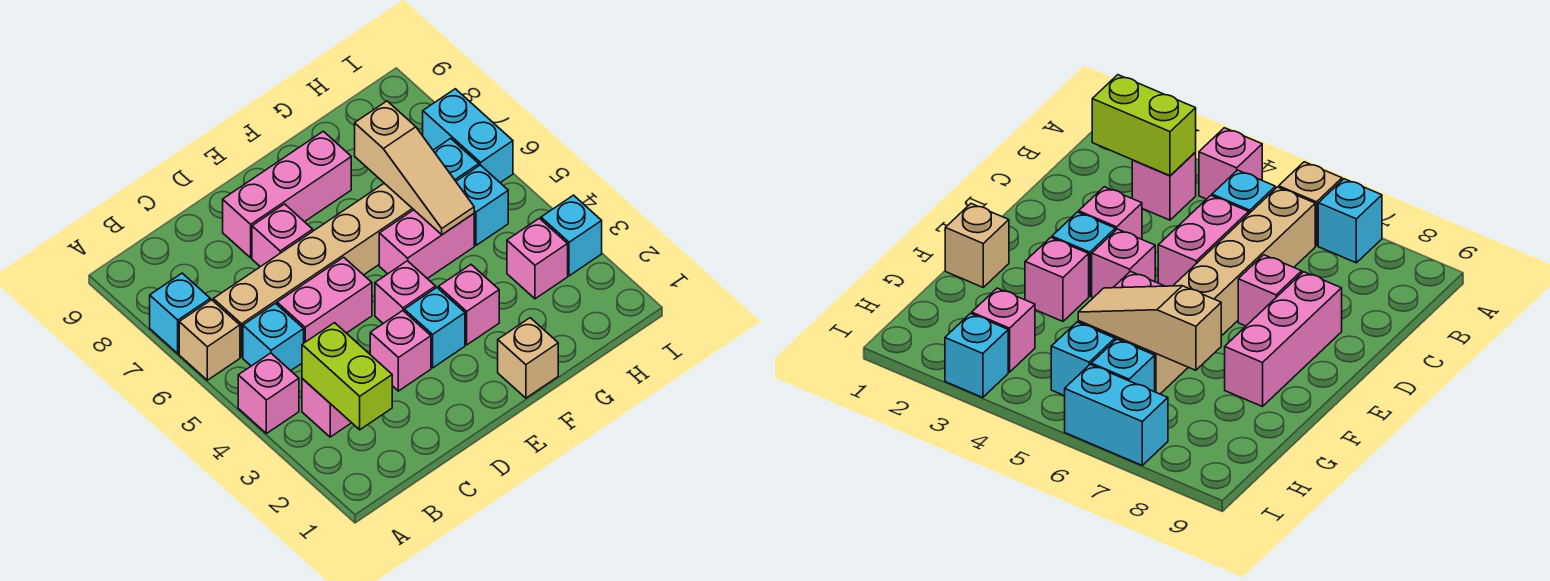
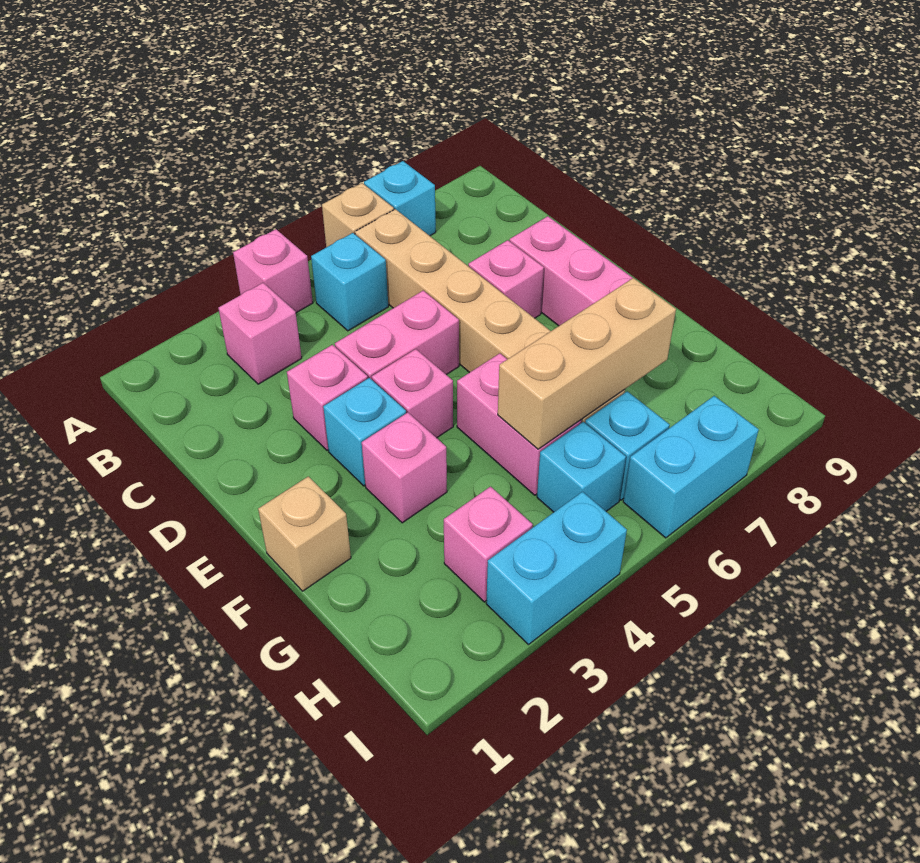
lime brick B2:B3 level 2 -> none
pink brick C5:D5 level 1 -> pink brick D4:D5 level 1
tan slope G5:G7 level 2 top 7 -> tan brick G5:G7 level 2
cyan brick I3 level 1 -> cyan brick I3:I4 level 1

